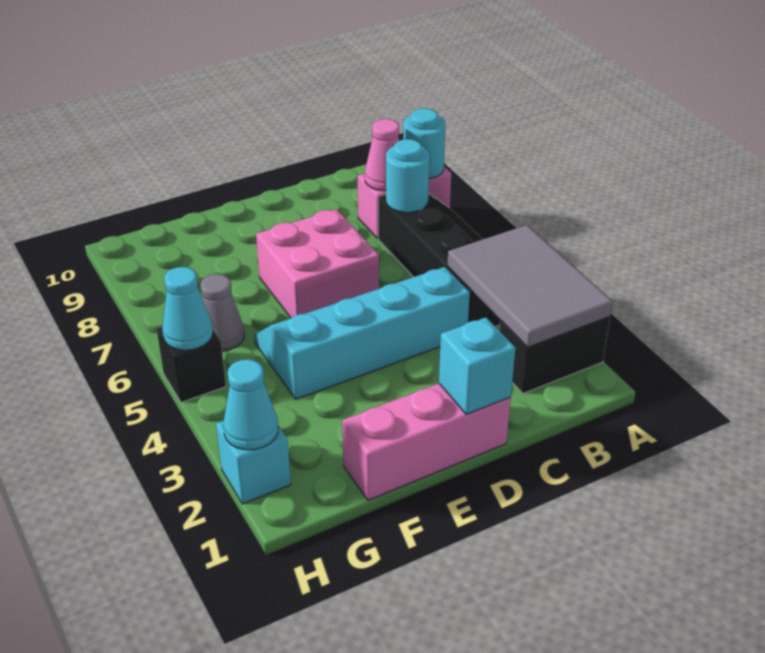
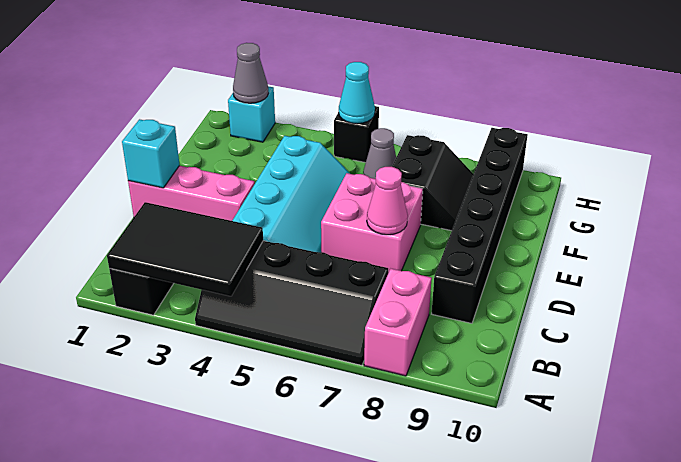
grey tile A2:B4 level 2 -> black tile A2:B4 level 2
cyan round brick A8 level 2 -> none
cyan round brick B7 level 2 -> none
pink cone B8 level 2 -> pink cone D7 level 2
none -> black brick C9:H9 level 1
pink brick D1:F1 level 1 -> pink brick D1:D3 level 1
none -> black slope F7:G8 level 1 top 7
cyan cone H2 level 2 -> grey cone H2 level 2

